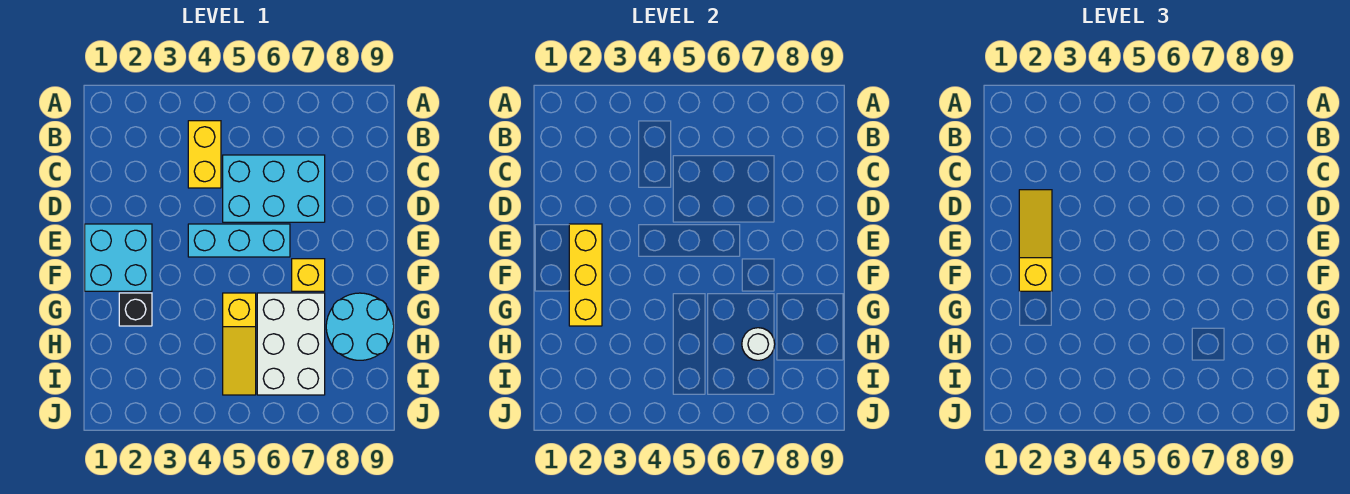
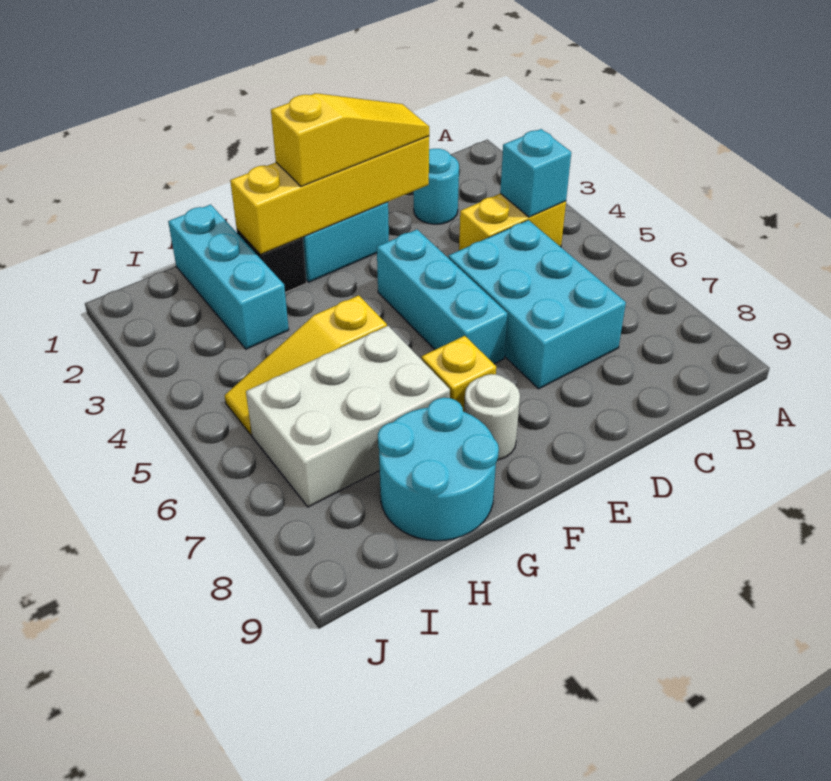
none -> cyan brick B4 level 2
none -> cyan round brick C2 level 1
yellow brick E2:G2 level 2 -> yellow brick D2:G2 level 2
none -> cyan brick H1:H3 level 1
white round brick H7 level 2 -> white round brick F8 level 1

